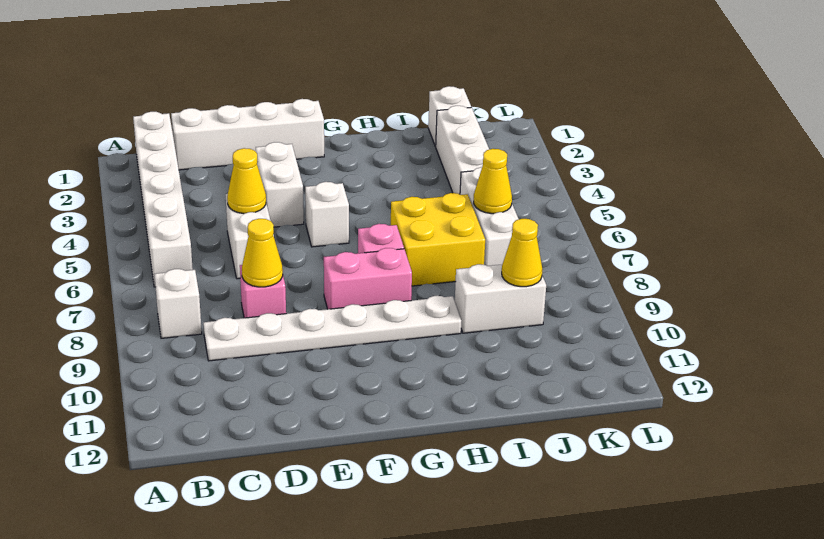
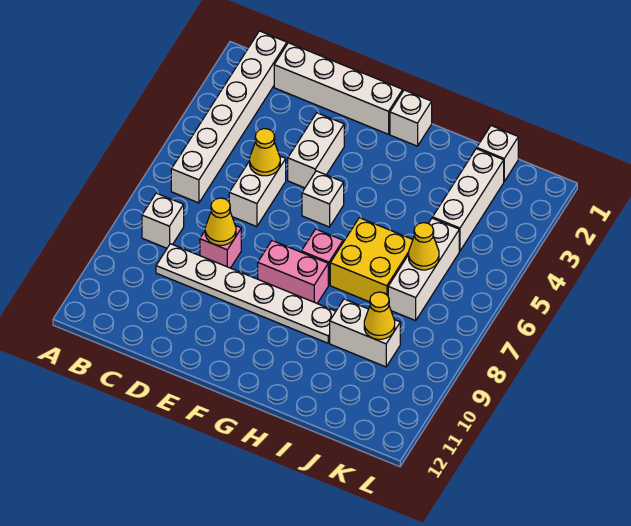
none -> white brick G1 level 1

